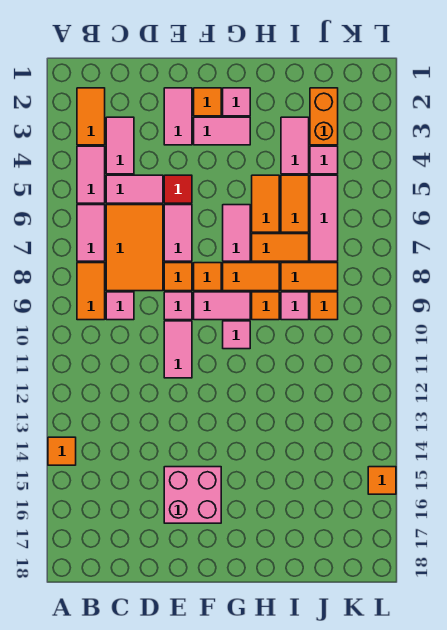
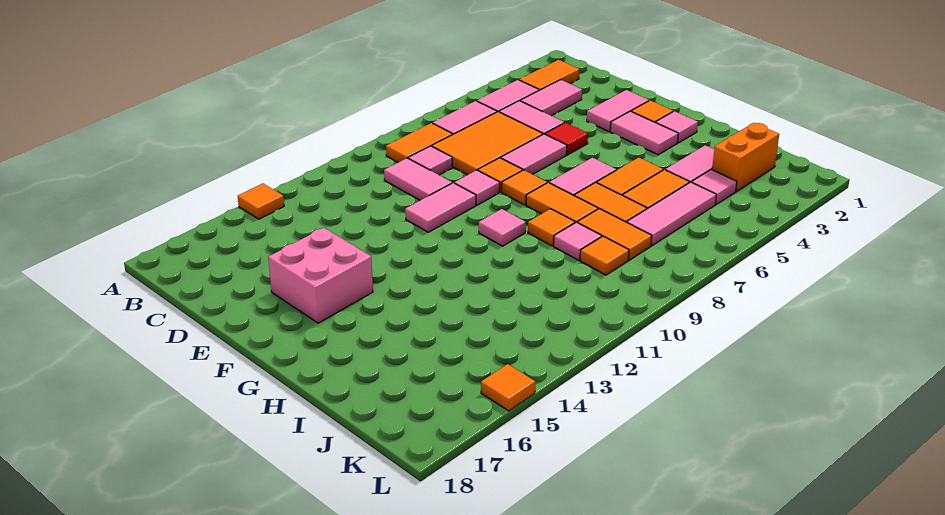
pink tile F9:G9 level 1 -> pink tile C10:D10 level 1

